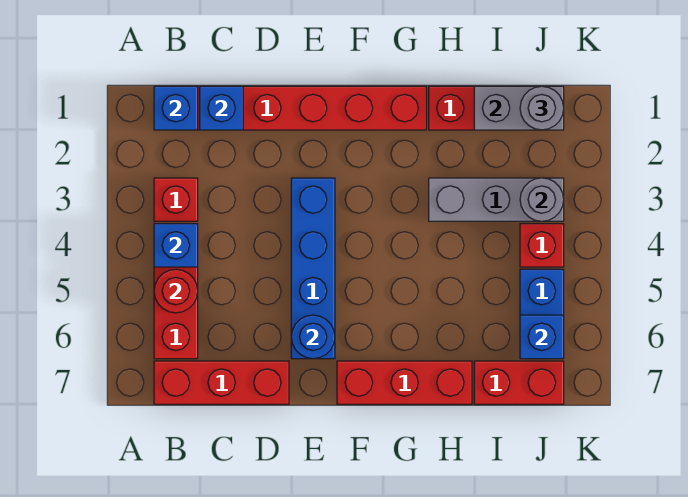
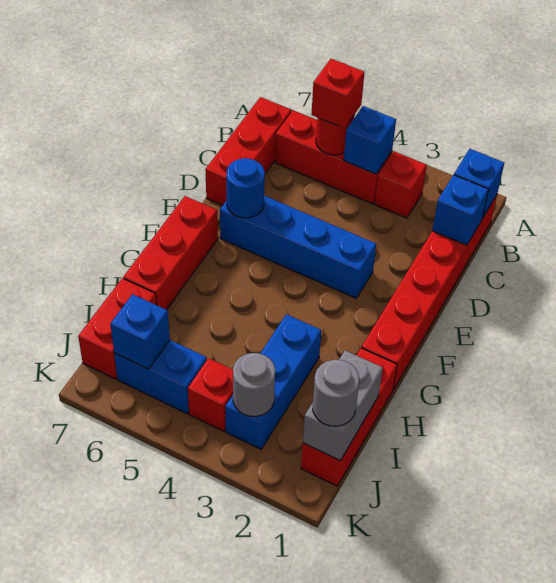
none -> red brick B5 level 3
grey brick H3:J3 level 1 -> blue brick H3:J3 level 1

